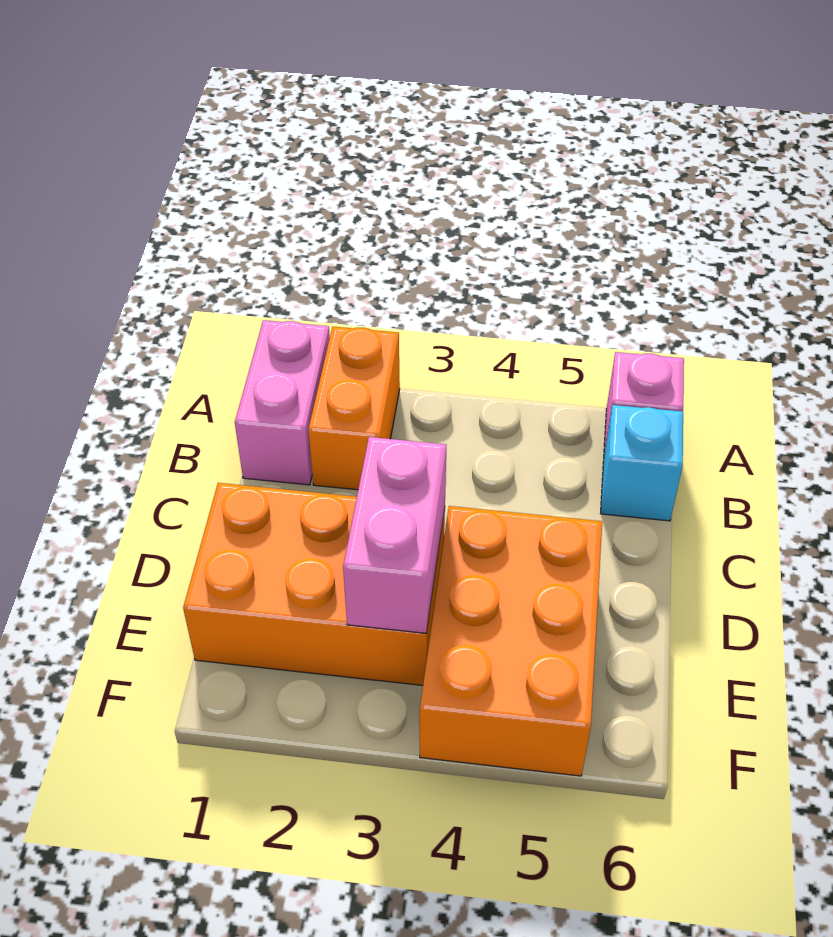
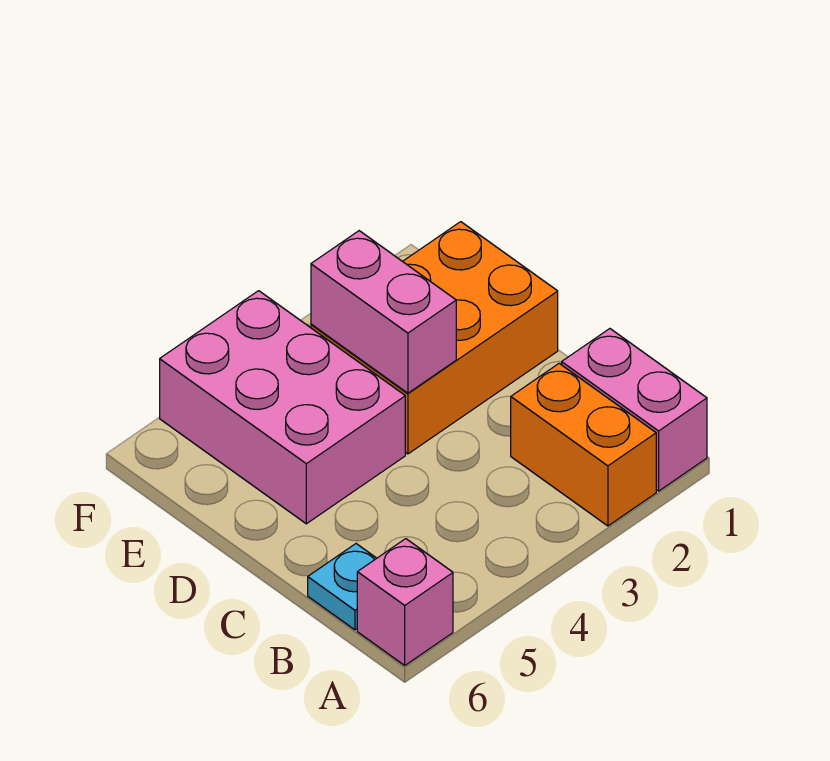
cyan brick B6 level 1 -> cyan plate B6 level 1
orange brick D4:F5 level 1 -> pink brick D4:F5 level 1

